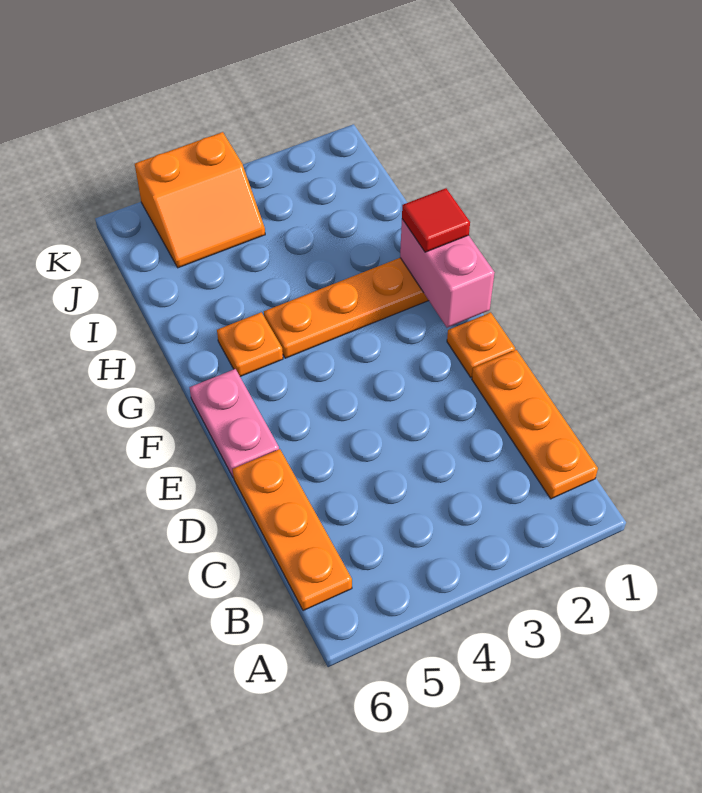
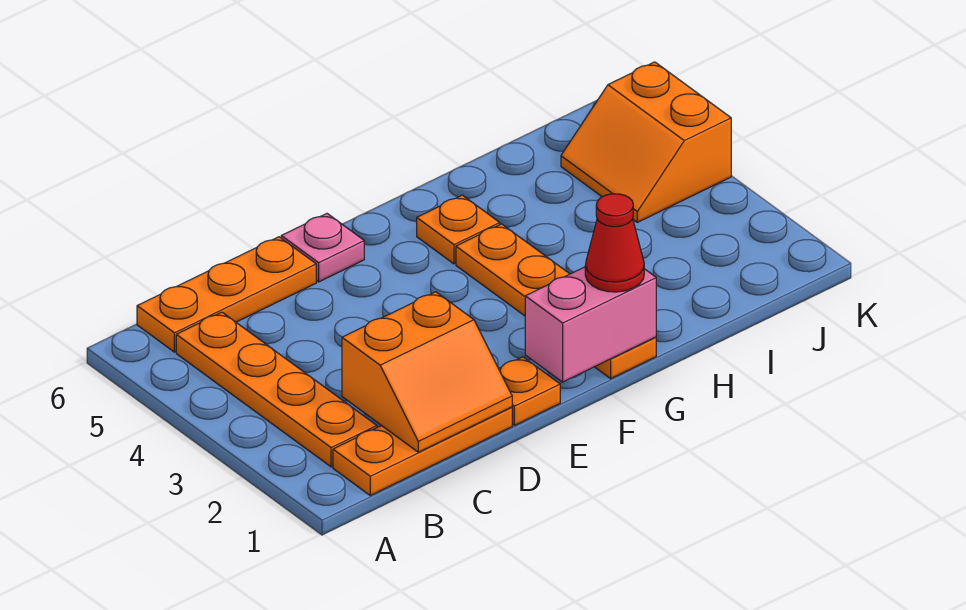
none -> orange plate B2:B5 level 1
none -> orange slope C1:D2 level 2 top 2
pink plate E6:F6 level 1 -> pink plate E6 level 1
red tile G1 level 3 -> red cone G1 level 3

